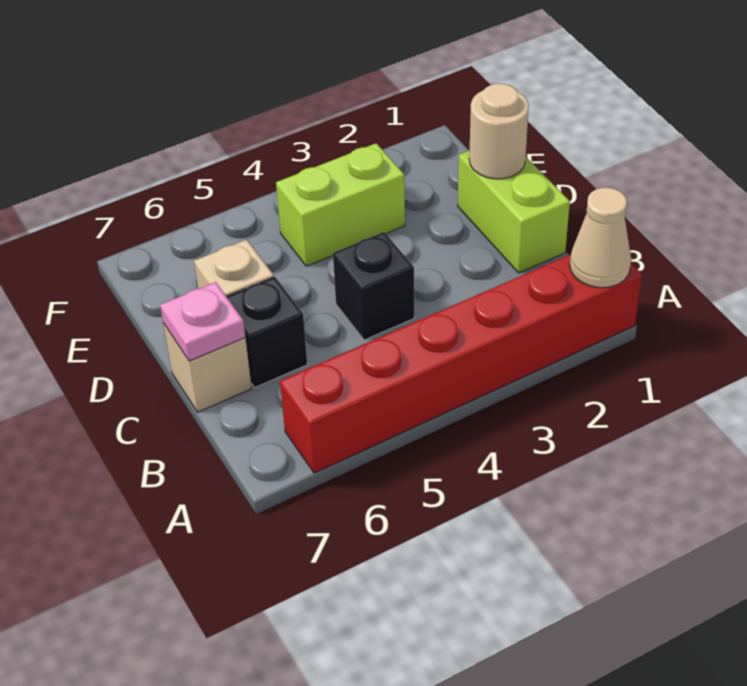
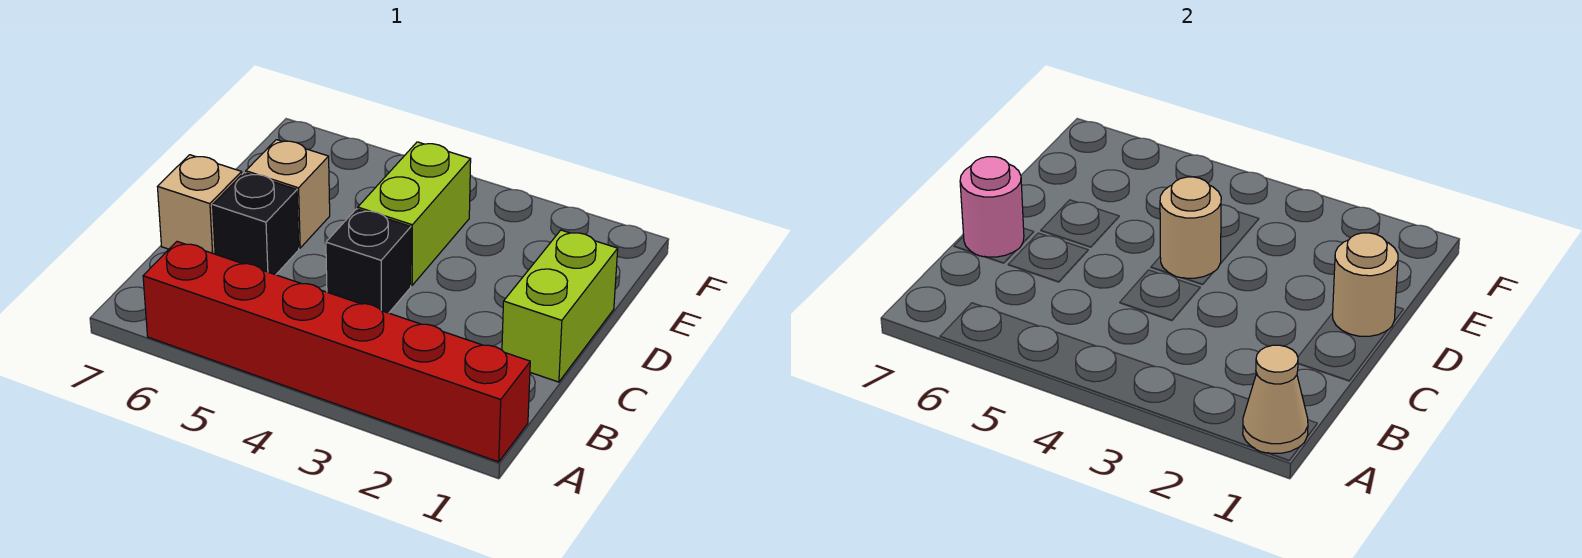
pink plate C7 level 2 -> pink round brick C7 level 2
none -> tan round brick D4 level 2
lime brick E3:E4 level 1 -> lime brick D4:E4 level 1

